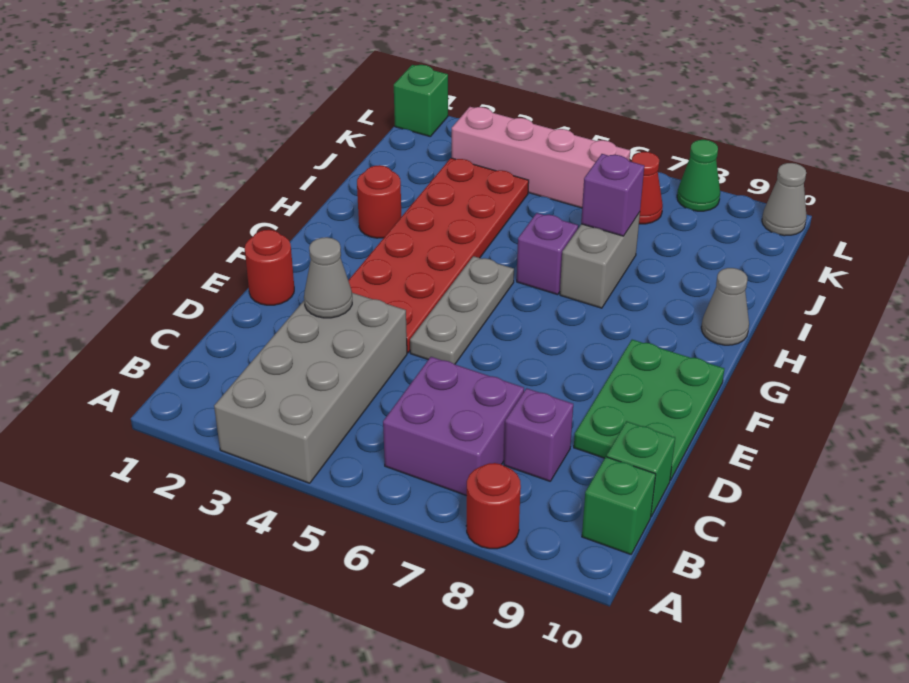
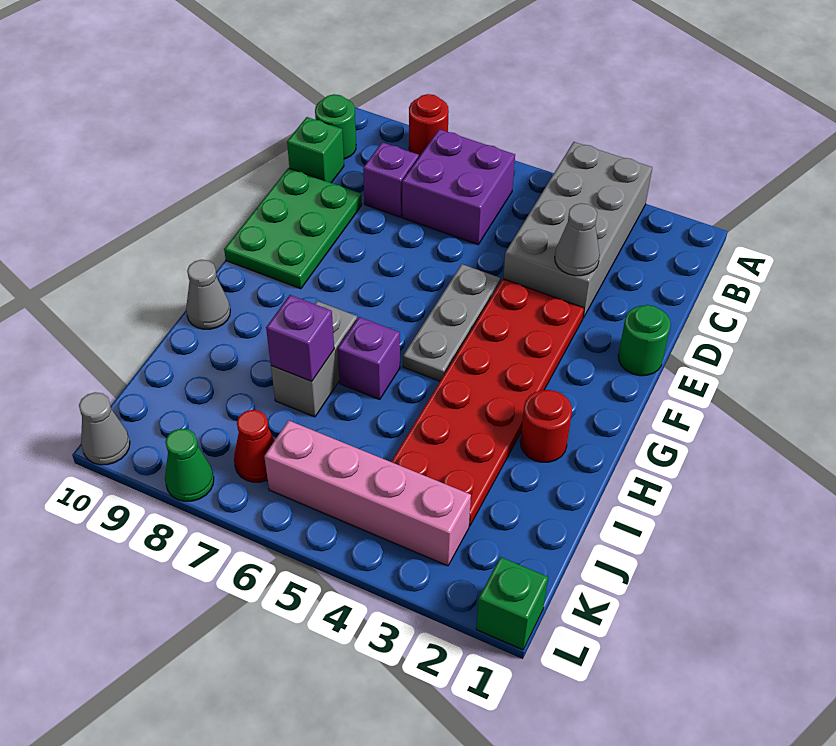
green brick B10 level 1 -> green round brick B10 level 1
red round brick E1 level 1 -> green round brick E1 level 1

